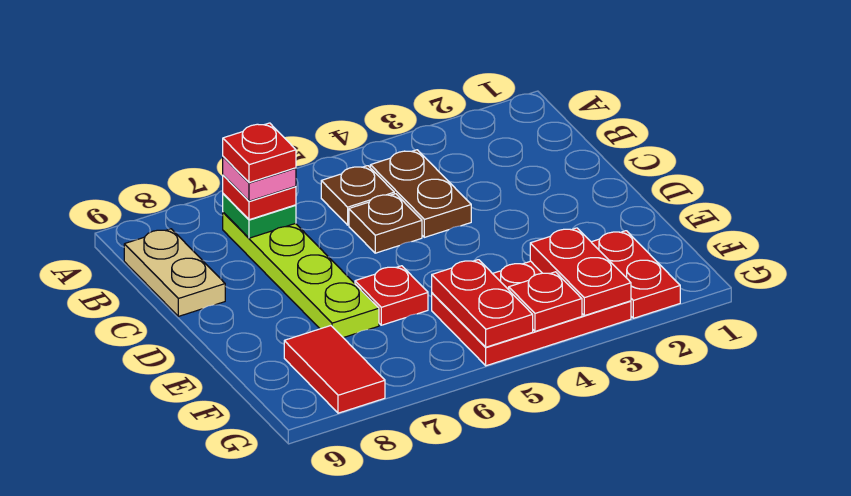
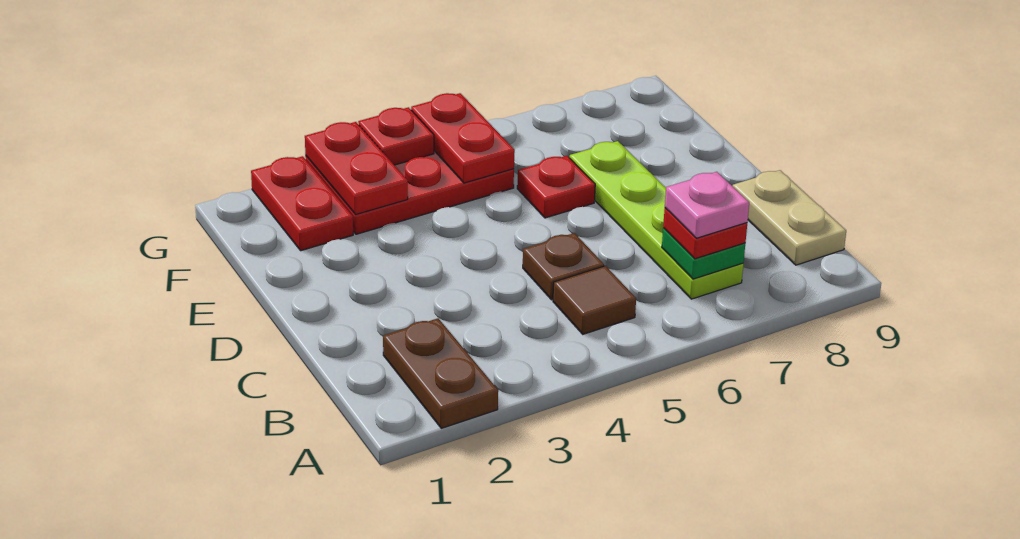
brown plate B4:C4 level 1 -> brown plate A2:B2 level 1
brown plate B5 level 1 -> brown tile B5 level 1
red plate B7 level 5 -> none
red tile F8:G8 level 1 -> none

